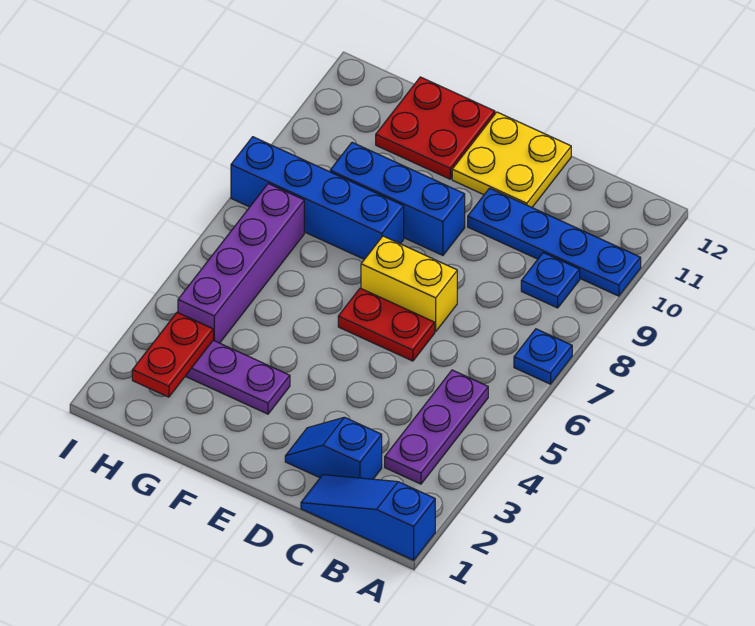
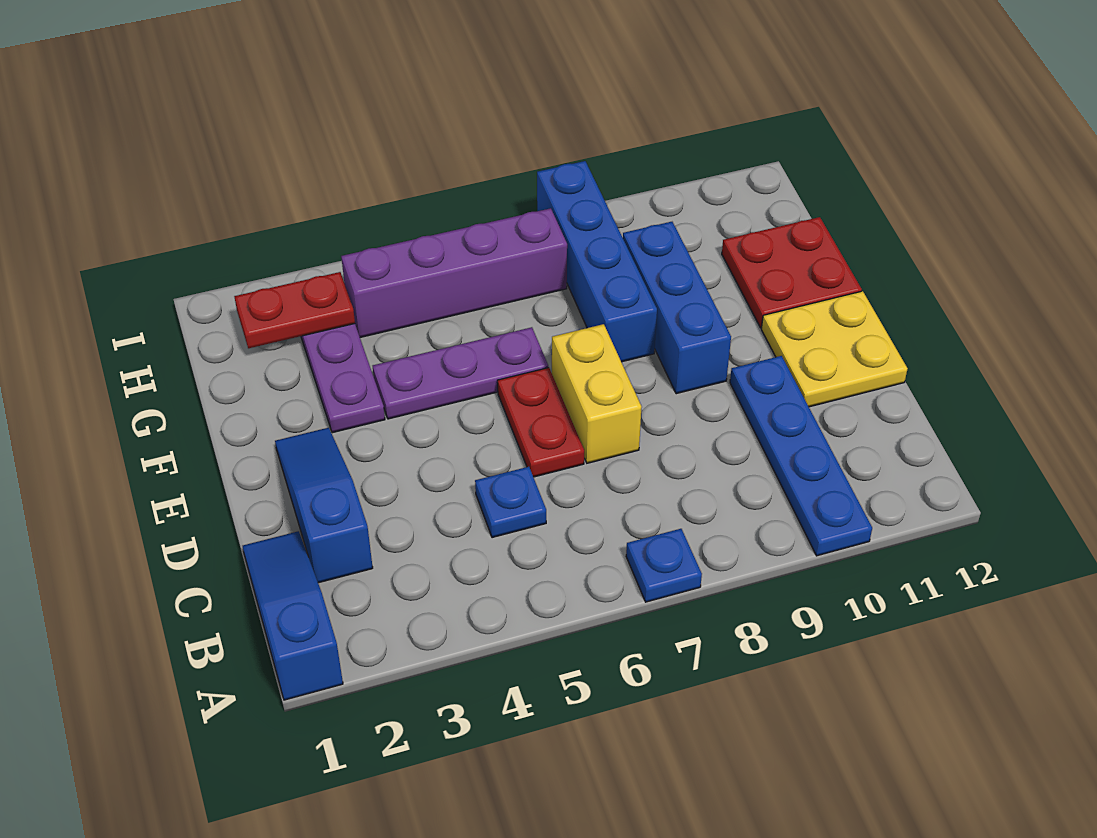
purple plate B3:B5 level 1 -> purple plate F4:F6 level 1
blue plate B9 level 1 -> blue plate C5 level 1
blue slope C2:D2 level 1 top C -> blue slope C2:E2 level 1 top C

